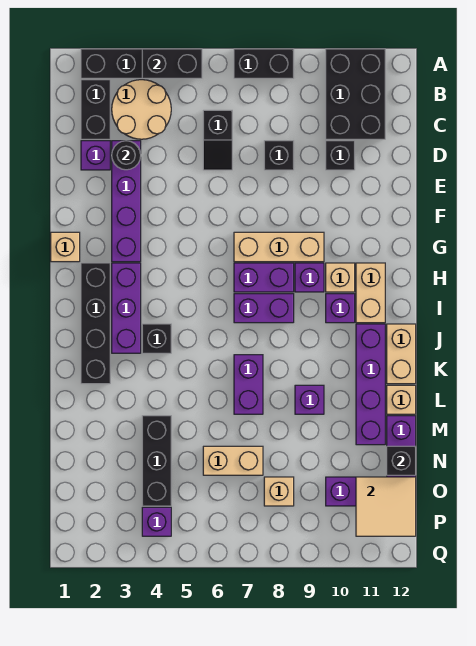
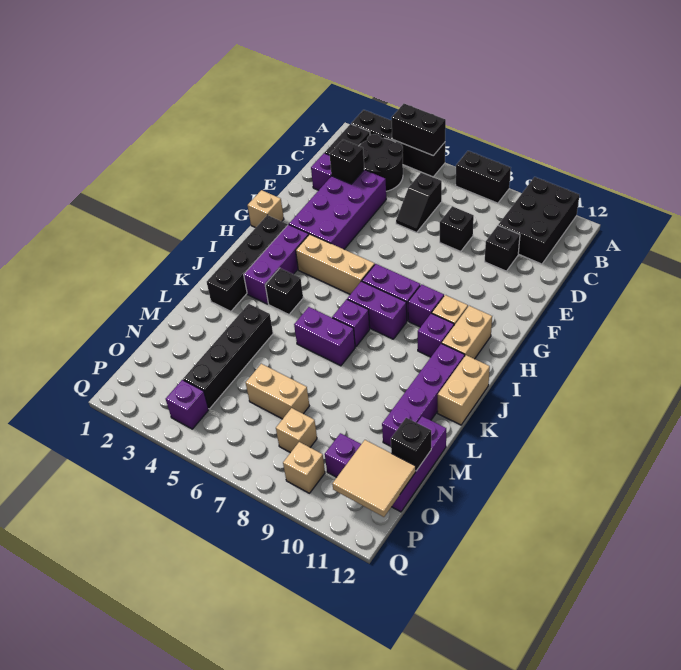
tan round brick B3:C4 level 1 -> black round brick B3:C4 level 1
purple brick D3:G3 level 1 -> purple brick D3:G4 level 1
black round brick D3 level 2 -> black brick D3 level 2
tan brick G7:G9 level 1 -> tan brick H4:H6 level 1
purple brick K7:L7 level 1 -> purple brick K6:K7 level 1
purple brick L9 level 1 -> purple brick J7 level 1
tan brick L12 level 1 -> tan brick P9 level 1
black brick M4:O4 level 1 -> black brick L4:O4 level 1

